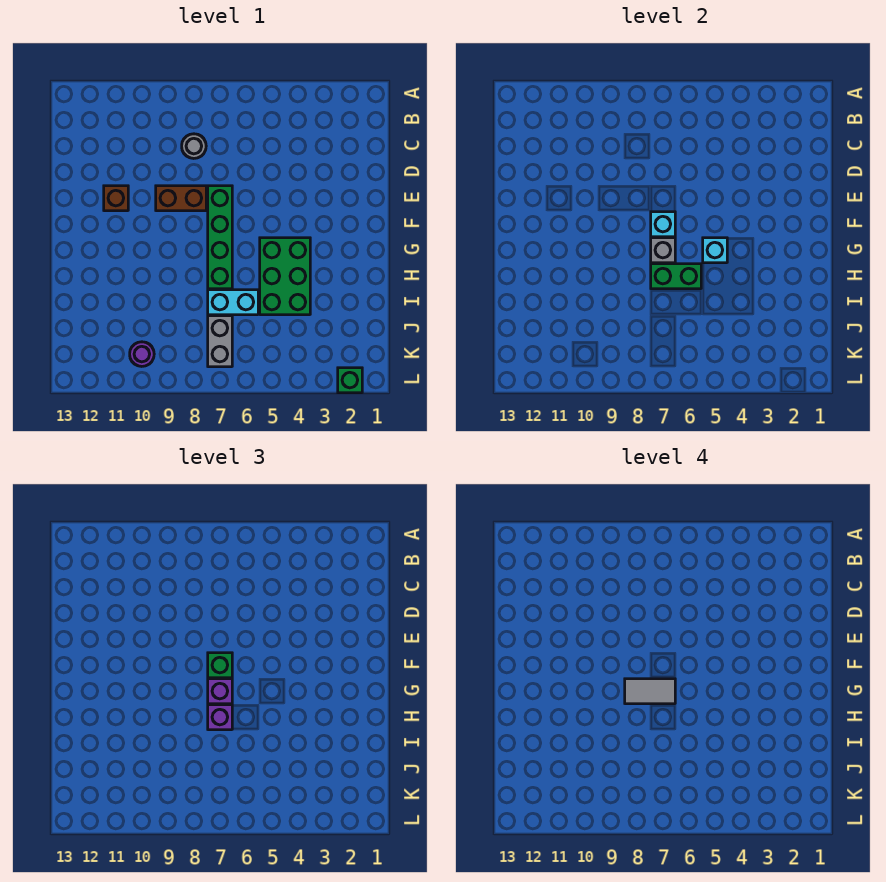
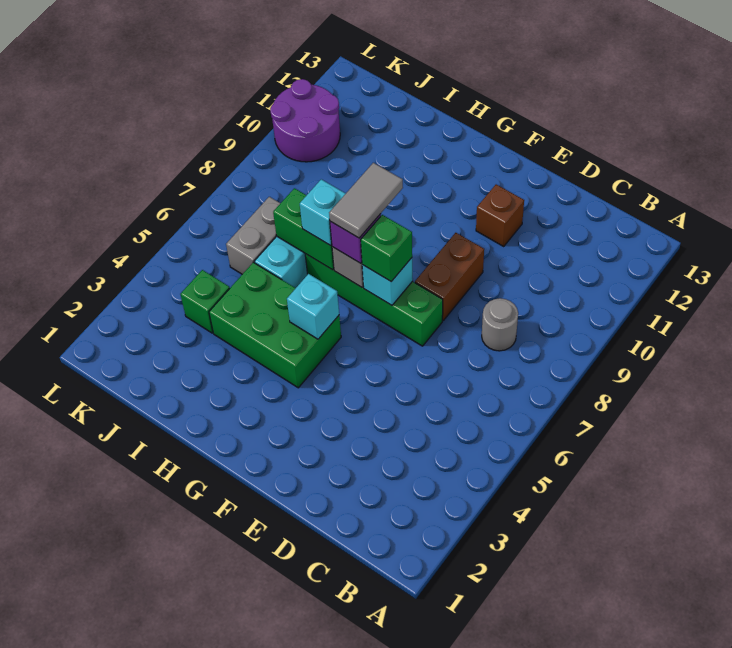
green brick H6:H7 level 2 -> green brick H7:I7 level 2
purple brick H7 level 3 -> cyan brick H7 level 3
grey brick J7:K7 level 1 -> grey brick J6:J7 level 1
purple round brick K10 level 1 -> purple round brick K10:L11 level 1
green brick L2 level 1 -> green brick J4 level 1

